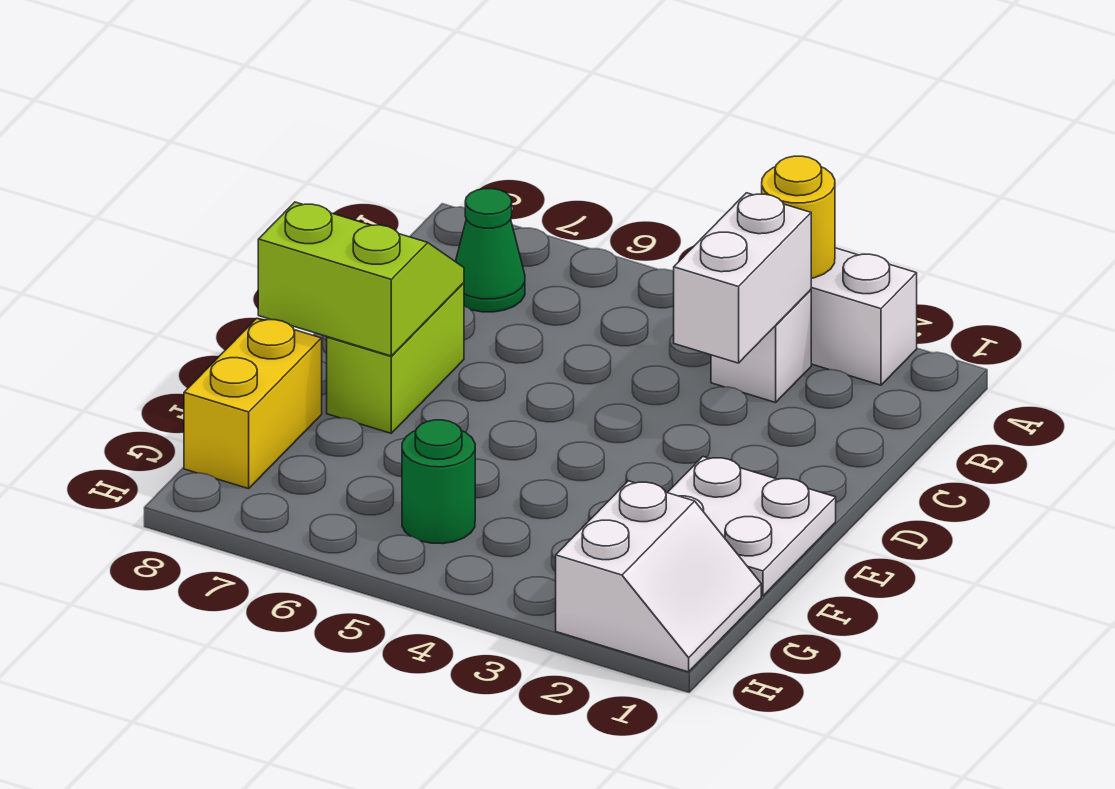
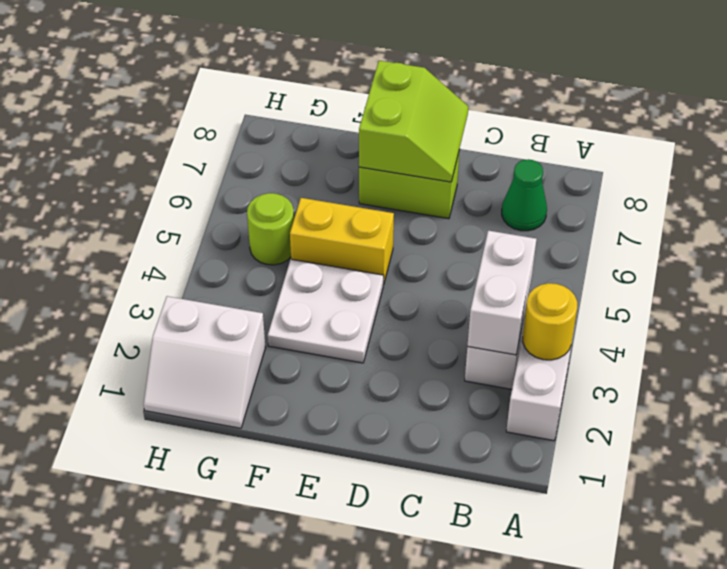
white brick B3:C3 level 2 -> white brick B3:B4 level 2
white plate E1:F2 level 1 -> white plate E3:F4 level 1
yellow brick F8:G8 level 1 -> yellow brick E5:F5 level 1
green round brick G5 level 1 -> lime round brick G5 level 1

